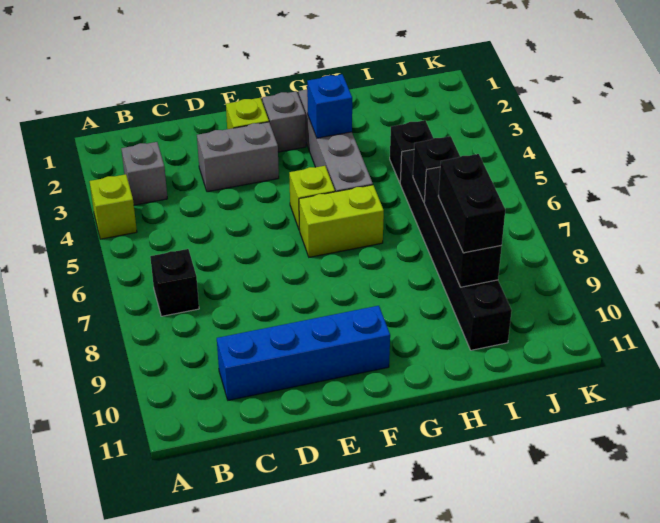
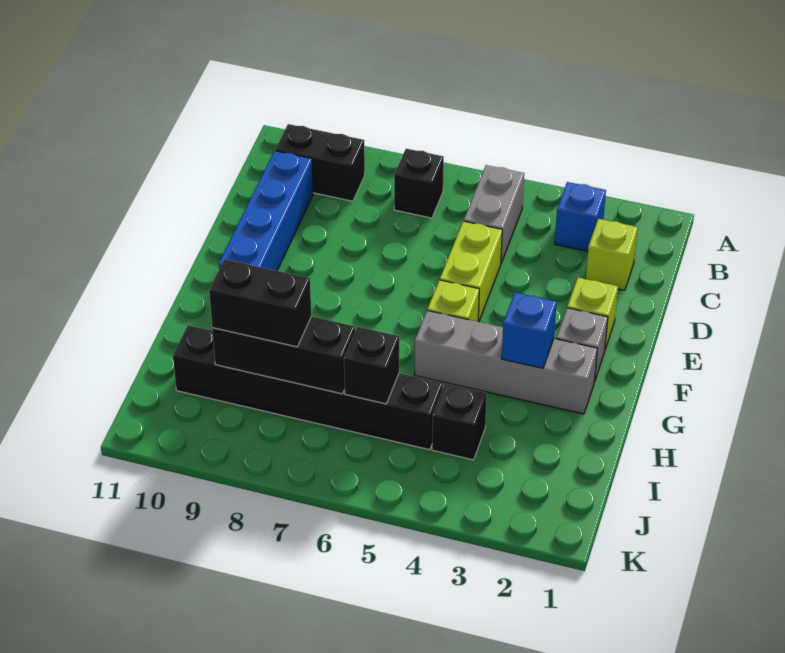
lime brick A4 level 1 -> lime brick C2 level 1
grey brick B3 level 1 -> blue brick B3 level 1
none -> black brick B9:B10 level 1
grey brick D3:E3 level 1 -> grey brick B5:C5 level 1
lime brick F6:G6 level 1 -> lime brick D5:E5 level 1

